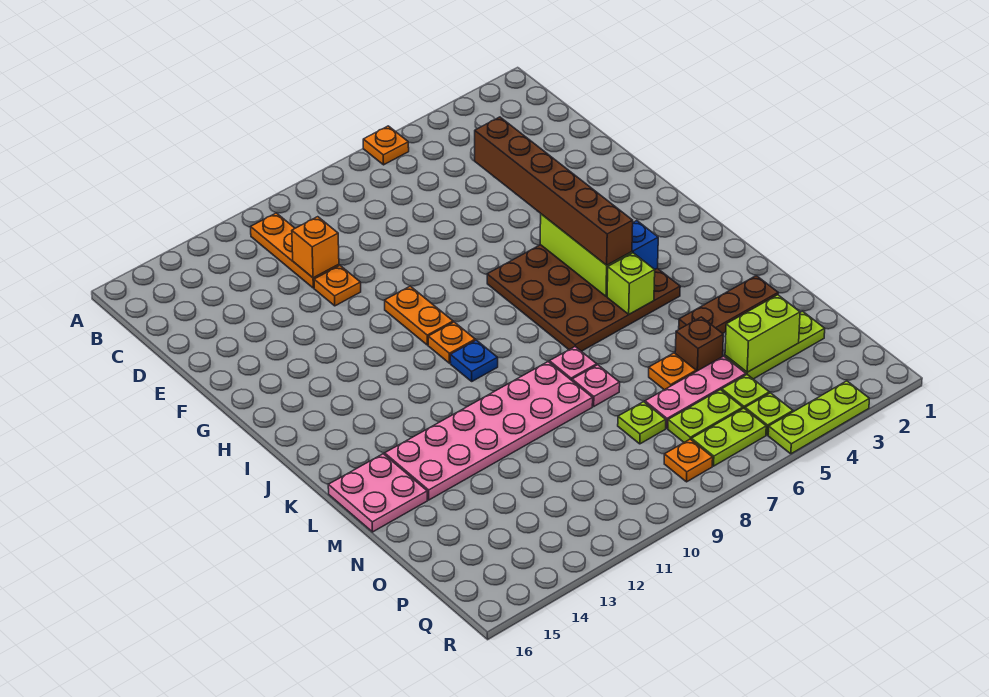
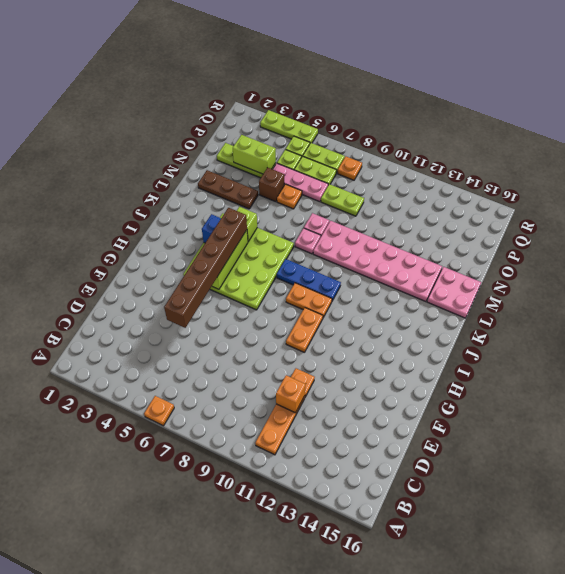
brown plate H4:K7 level 1 -> lime plate H4:K7 level 1
orange plate I10 level 1 -> orange plate I9:I10 level 1
blue plate J10 level 1 -> blue plate J8:J10 level 1
lime plate O8 level 1 -> lime plate O8:O9 level 1

